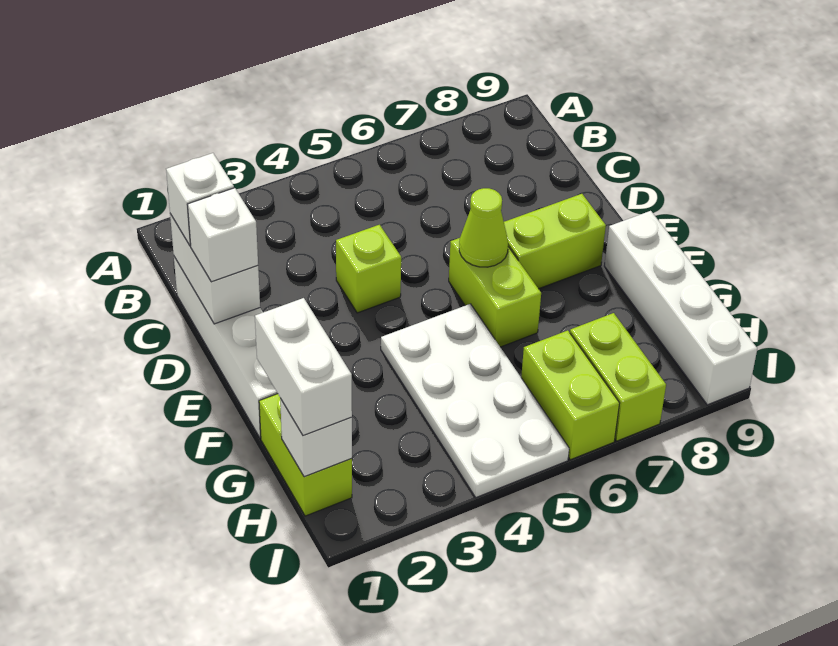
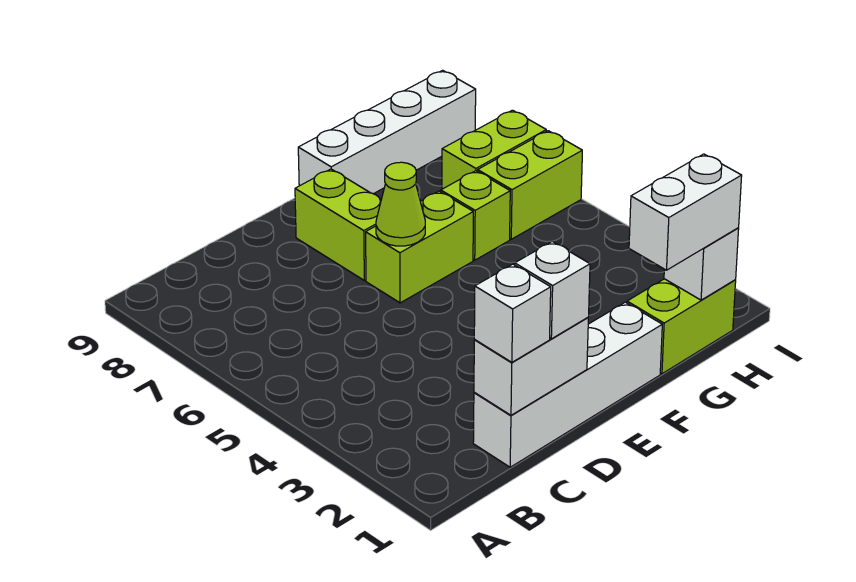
lime brick D4 level 1 -> lime brick G6 level 1
white plate F4:I5 level 1 -> none

